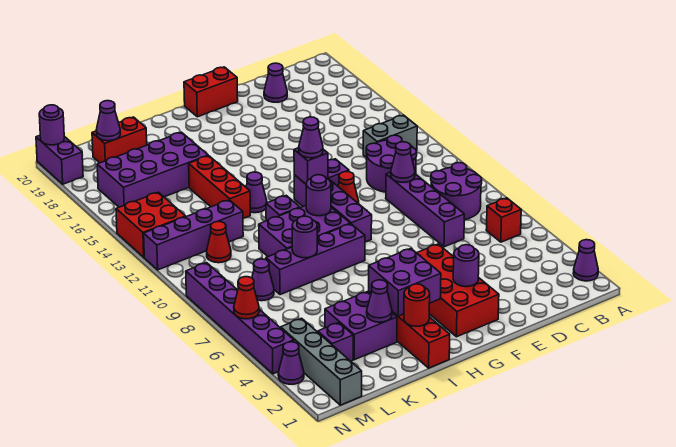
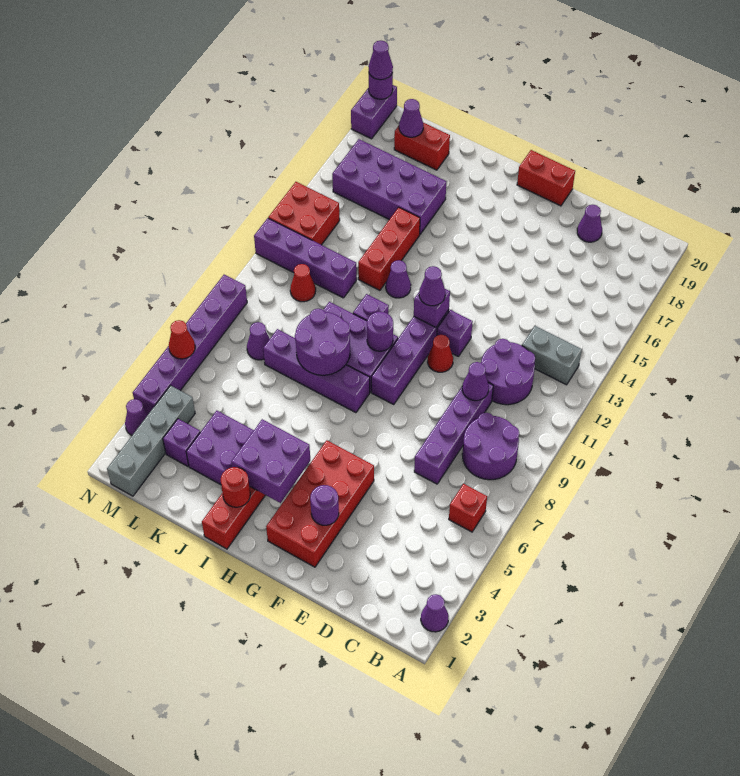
purple cone J3 level 2 -> purple cone N20 level 3
purple round brick J8 level 2 -> purple round brick I8:J9 level 2

